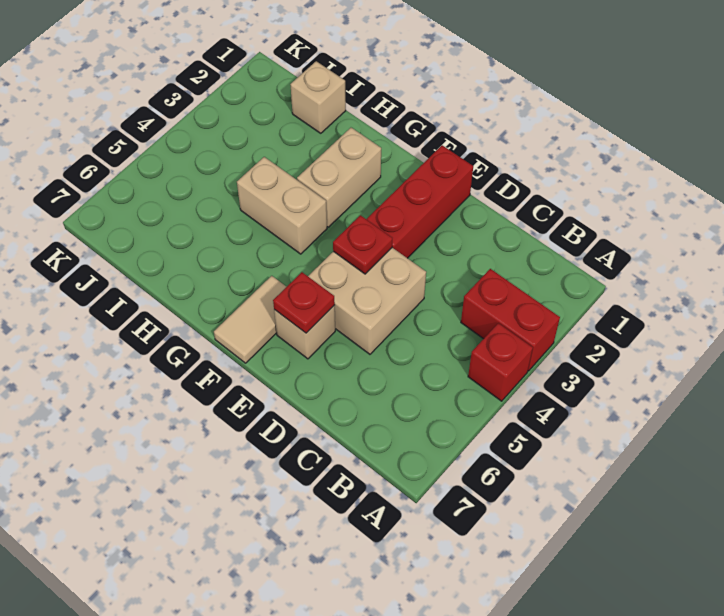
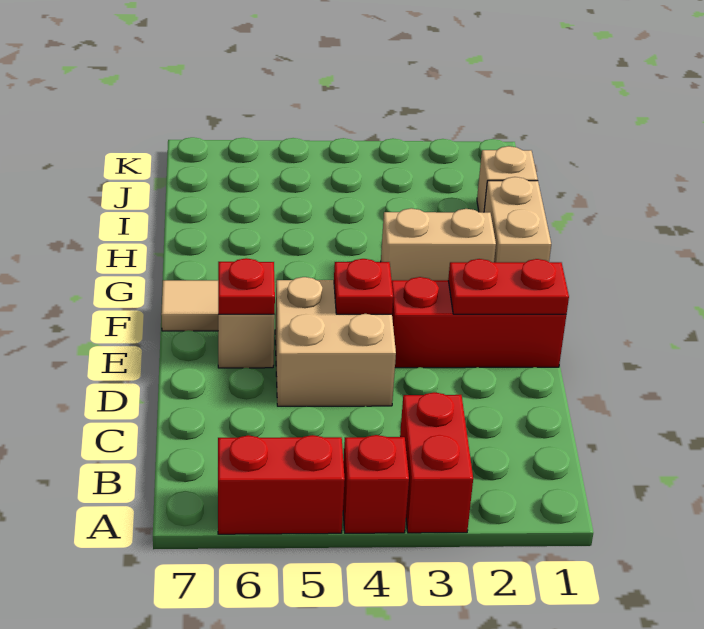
none -> red brick A5:A6 level 1
none -> red plate E1:E2 level 2
tan brick G4:H4 level 1 -> tan brick G1:H1 level 1

